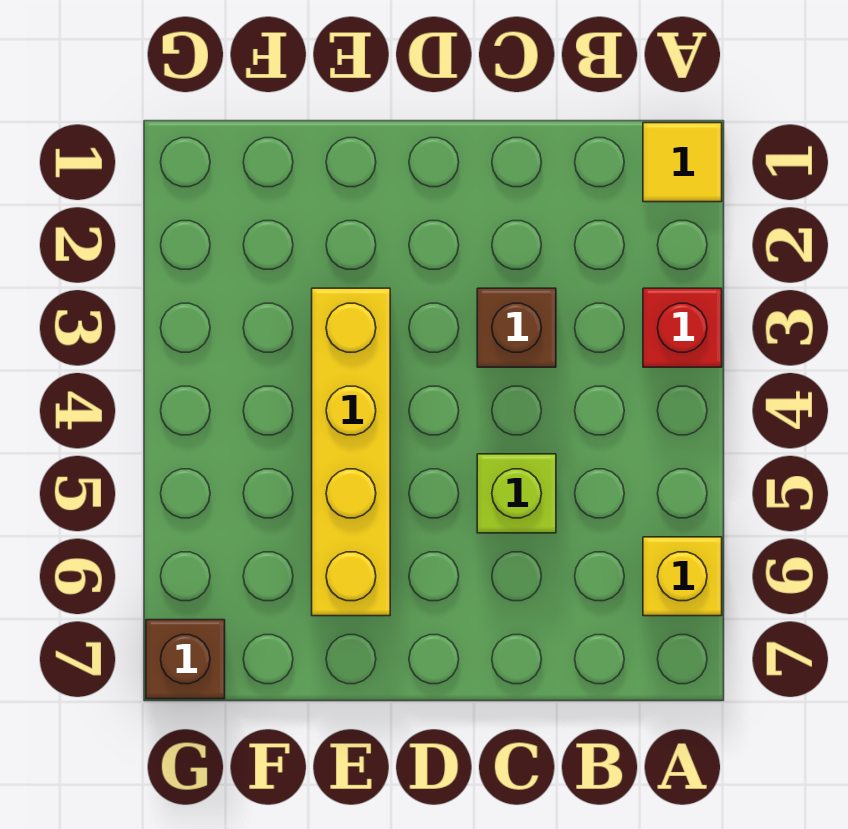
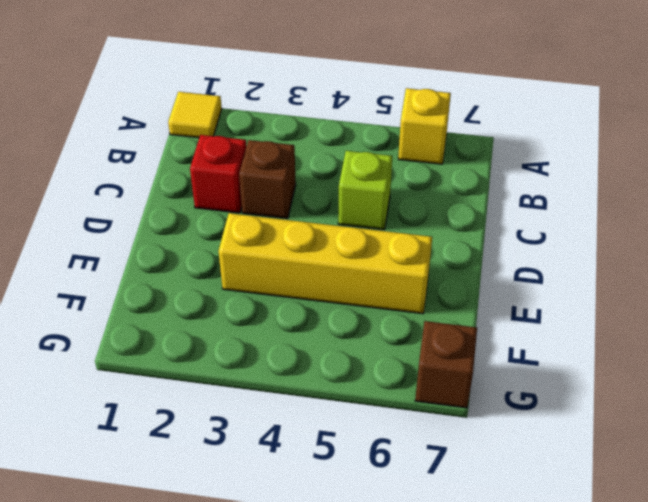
red brick A3 level 1 -> red brick C2 level 1

